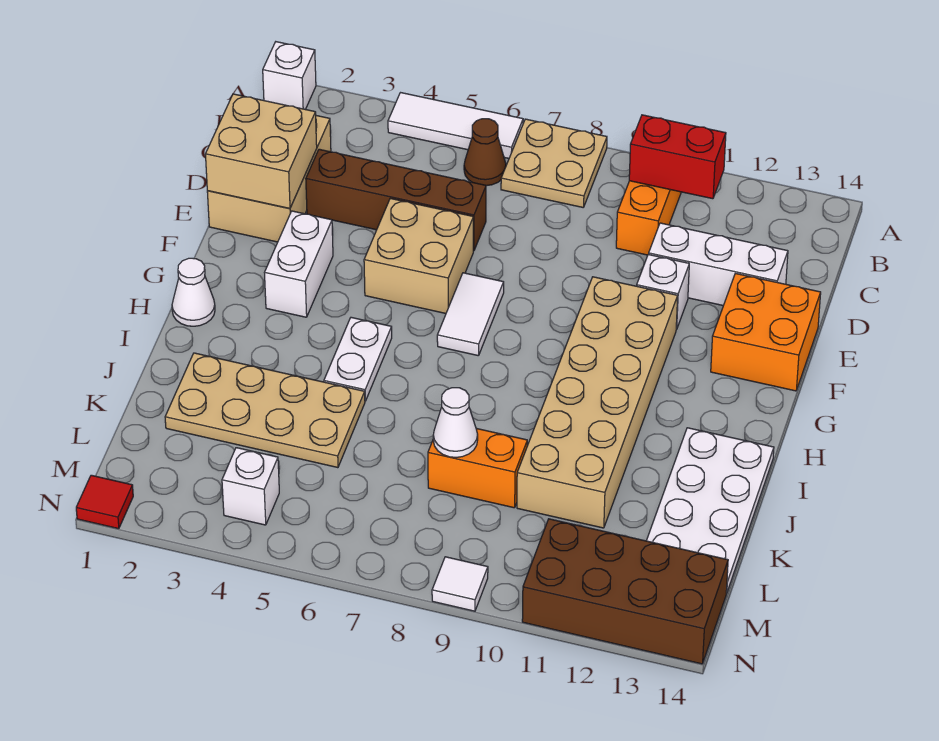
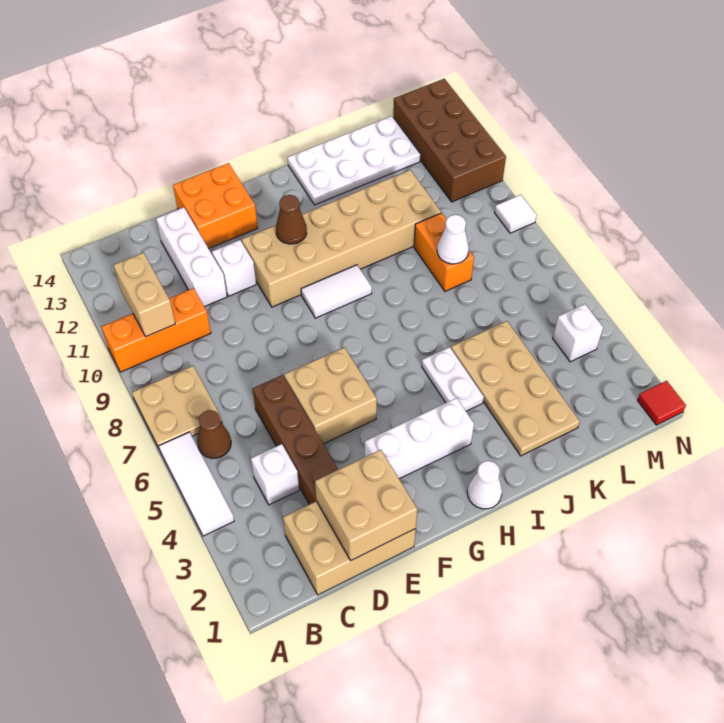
white brick A1 level 1 -> white brick C4 level 1
red brick B10:B11 level 2 -> tan brick B10:B11 level 2
white brick F3:G3 level 1 -> white brick F3:H3 level 1
white tile F7:G7 level 1 -> white tile G9:H9 level 1
none -> brown cone G11 level 2
white plate H5:I5 level 1 -> white plate I4:I5 level 1

